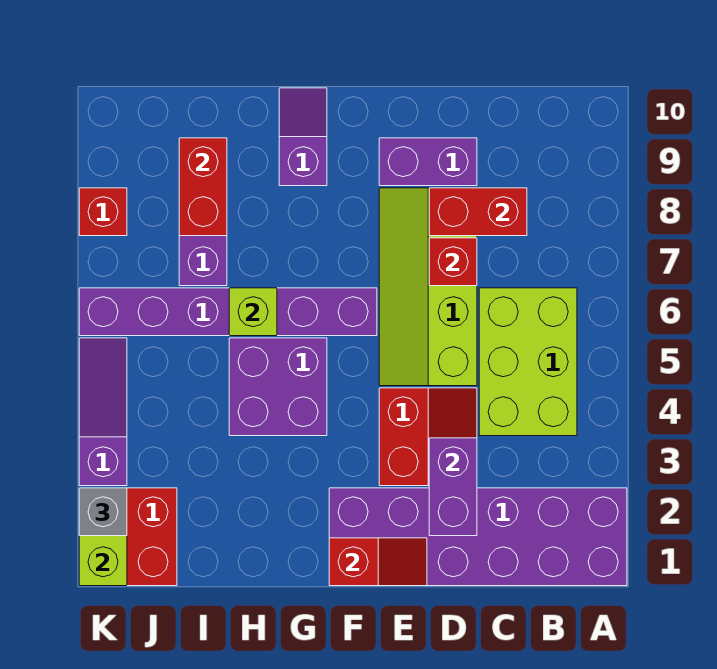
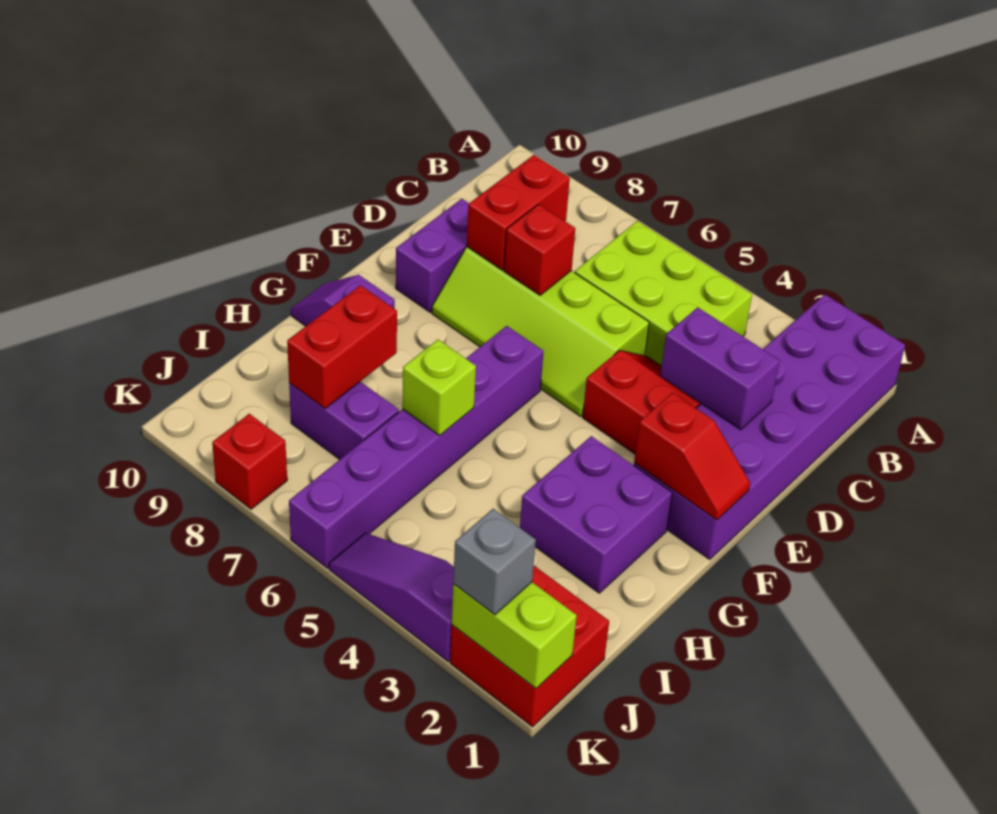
red slope E1:F1 level 2 top F -> red slope F1:F2 level 2 top 2
purple brick G4:H5 level 1 -> purple brick G2:H3 level 1
red brick I8:I9 level 2 -> red brick H8:I8 level 2

